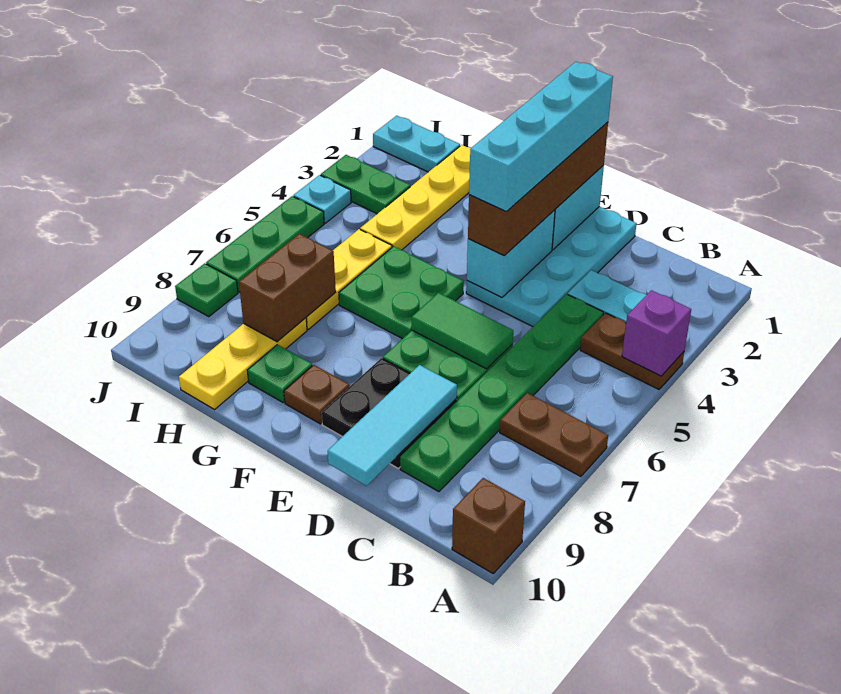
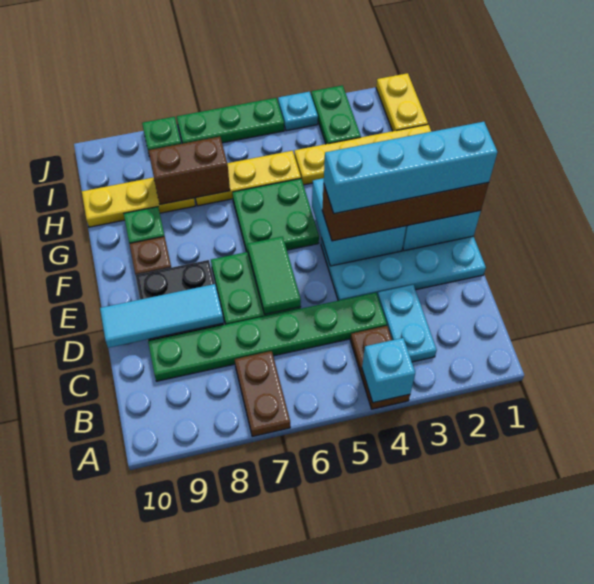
purple brick A4 level 2 -> cyan brick A4 level 2
brown brick A10 level 1 -> none
cyan brick E3:E4 level 2 -> cyan brick E3:F4 level 2
cyan plate I1:J1 level 1 -> yellow plate I1:J1 level 1

